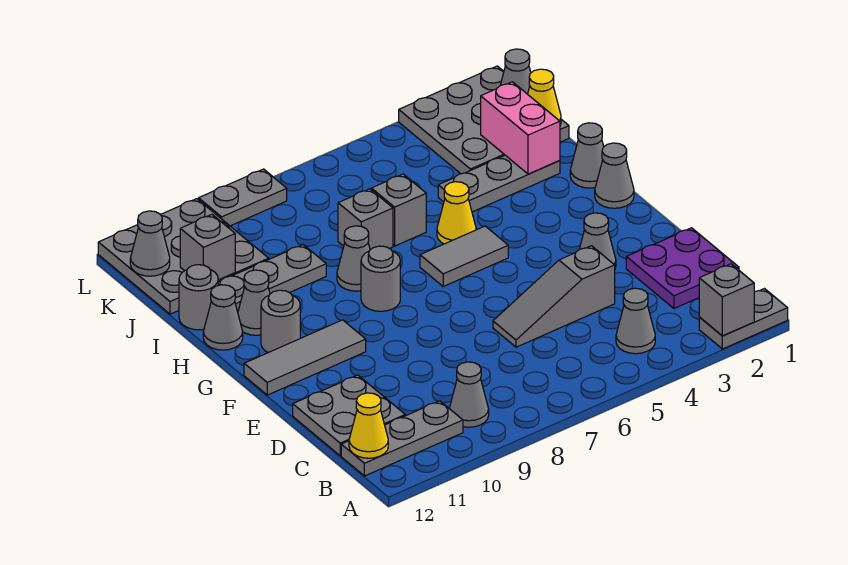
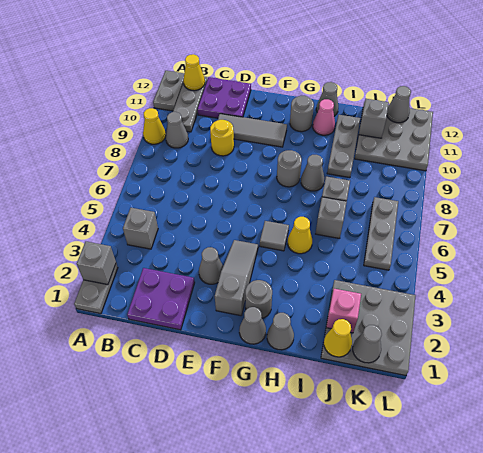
none -> yellow cone A9 level 1
grey cone B4 level 1 -> grey brick B4 level 1
grey plate C11:D12 level 1 -> purple plate C11:D12 level 1
grey slope D4:D6 level 1 top 4 -> grey slope F2:F4 level 1 top 2
none -> yellow round brick D9 level 1
grey tile F10:F12 level 1 -> grey tile D10:F10 level 1
grey tile G5:G6 level 1 -> grey tile G5 level 1
grey cone H11 level 1 -> pink cone H11 level 1
grey plate I2:I4 level 1 -> grey plate K5:K7 level 1
pink brick I2:J2 level 2 -> pink brick J2 level 2
grey round brick I12 level 1 -> grey round brick G2 level 1
grey plate L8:L9 level 1 -> grey plate A11:A12 level 1

